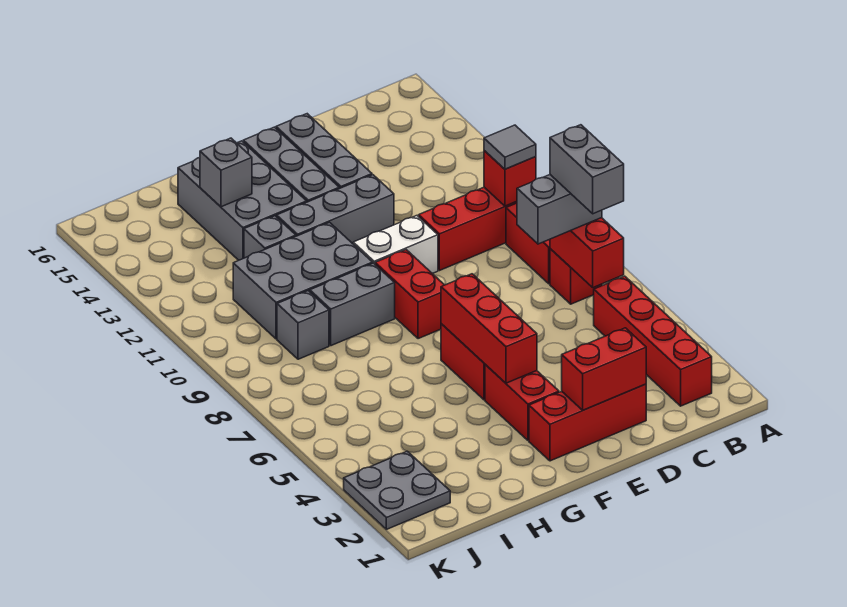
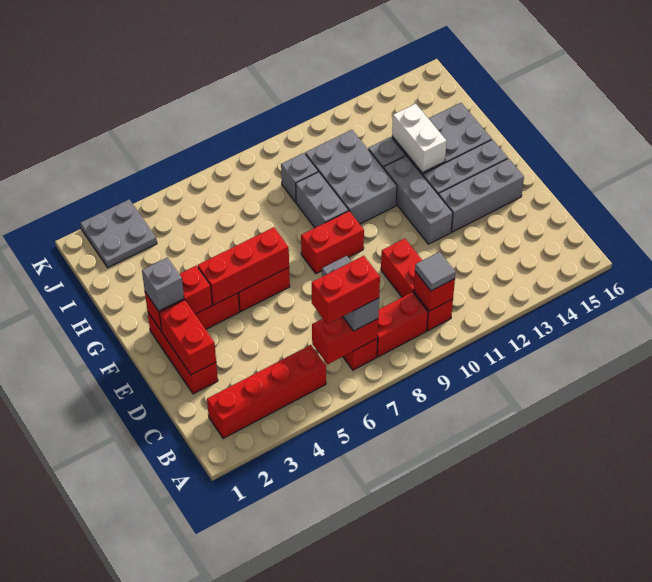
grey brick B6:B7 level 4 -> red brick B6:B7 level 4
white brick E10:F10 level 1 -> white brick G13:H13 level 2
none -> red brick F2:F3 level 2
grey brick H14 level 2 -> grey brick F2 level 3

